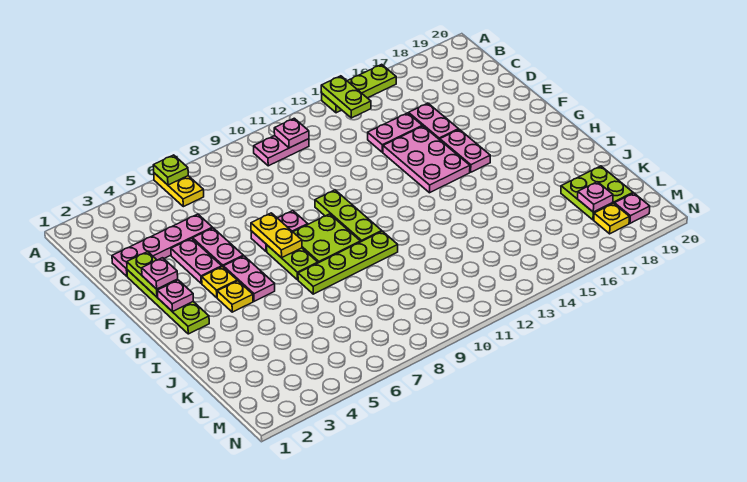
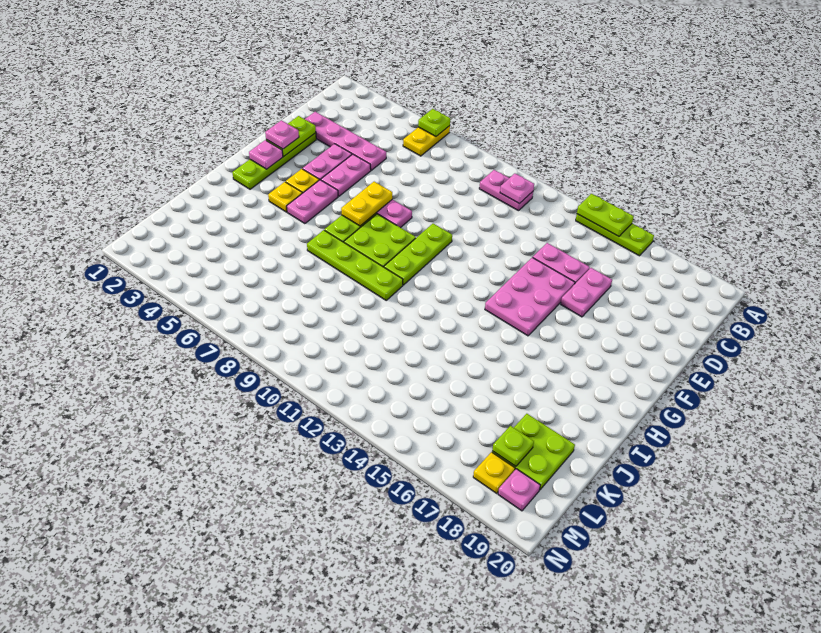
lime plate A14:B14 level 2 -> lime plate A14:A15 level 2
pink plate F16:G16 level 1 -> none
pink plate L18 level 2 -> lime plate L18 level 2

